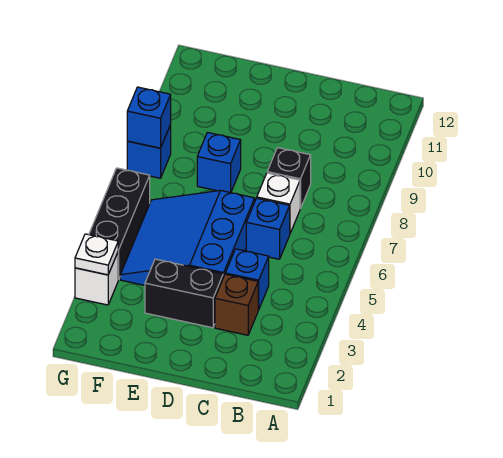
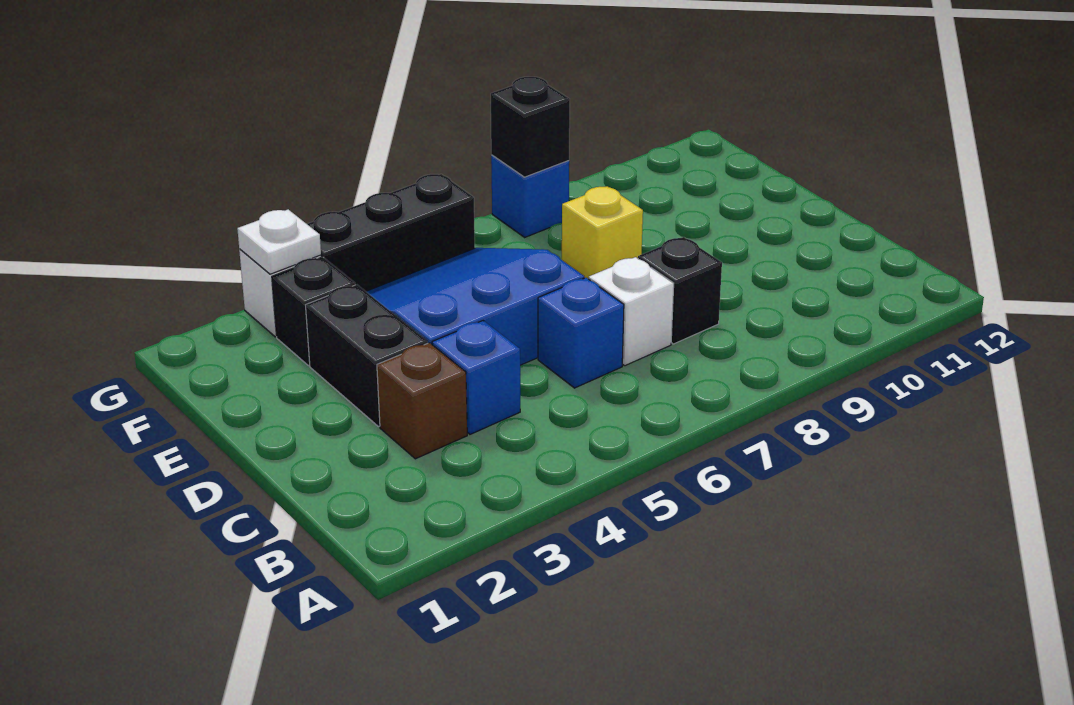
blue brick E8 level 1 -> yellow brick E8 level 1
none -> black brick F3 level 1
blue brick G8 level 2 -> black brick G8 level 2

